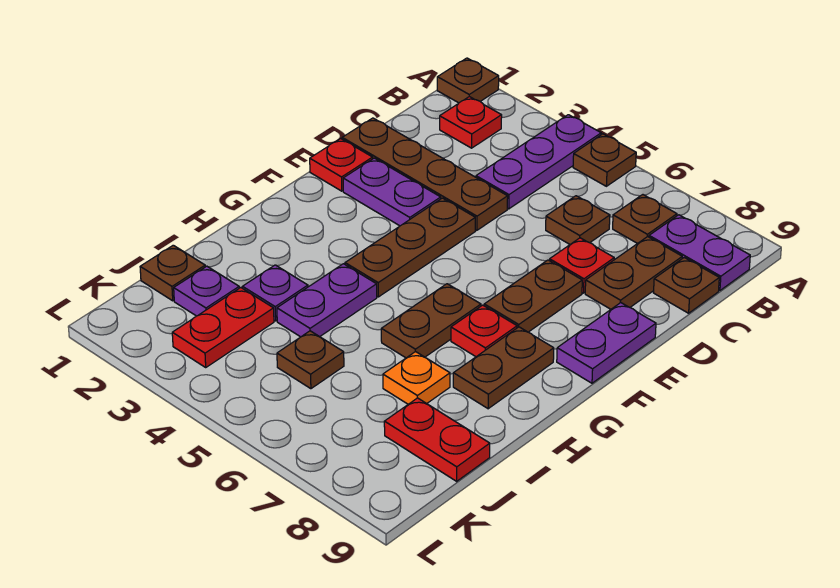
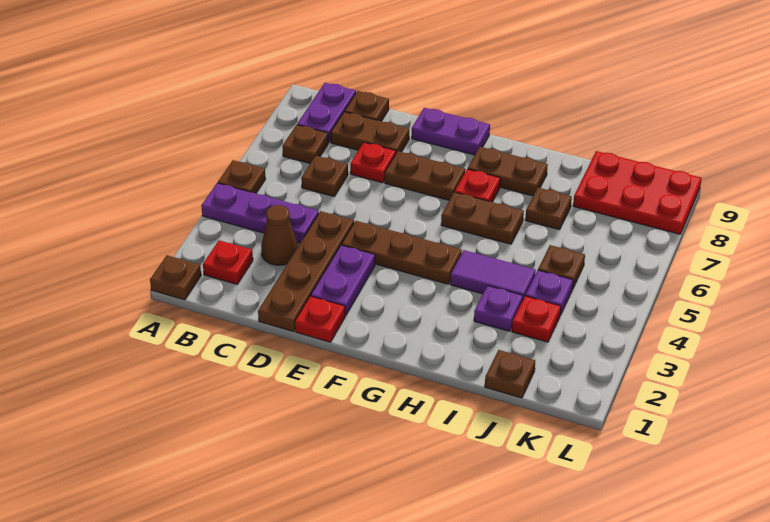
none -> brown cone C3 level 1
purple plate H4:I4 level 1 -> purple tile H4:I4 level 1
orange plate I7 level 1 -> brown plate I7 level 1
purple plate J2 level 1 -> purple plate J4 level 1
red plate J3:K3 level 1 -> red plate J3 level 1
red plate J8:J9 level 1 -> red plate J8:L9 level 1

